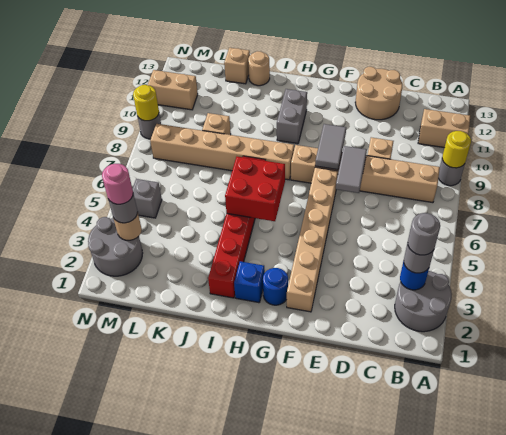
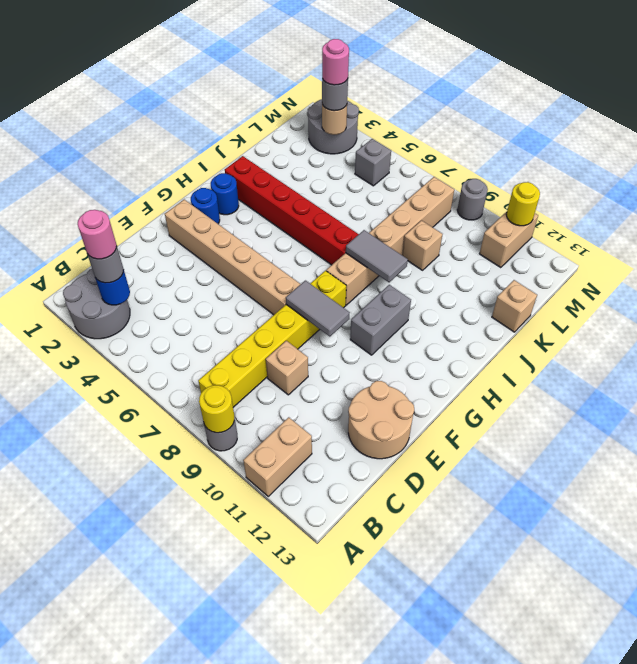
grey round brick B3 level 4 -> pink round brick B3 level 4
tan brick B8:G8 level 1 -> yellow brick B8:G8 level 1
grey tile E7:E8 level 2 -> grey tile I8:I9 level 2
blue brick H2 level 1 -> blue round brick H2 level 1
red brick H5:I6 level 2 -> none
grey brick H10:H11 level 1 -> grey brick G10:H10 level 1
tan round brick J13 level 1 -> none
yellow round brick N9 level 2 -> yellow round brick N11 level 2

